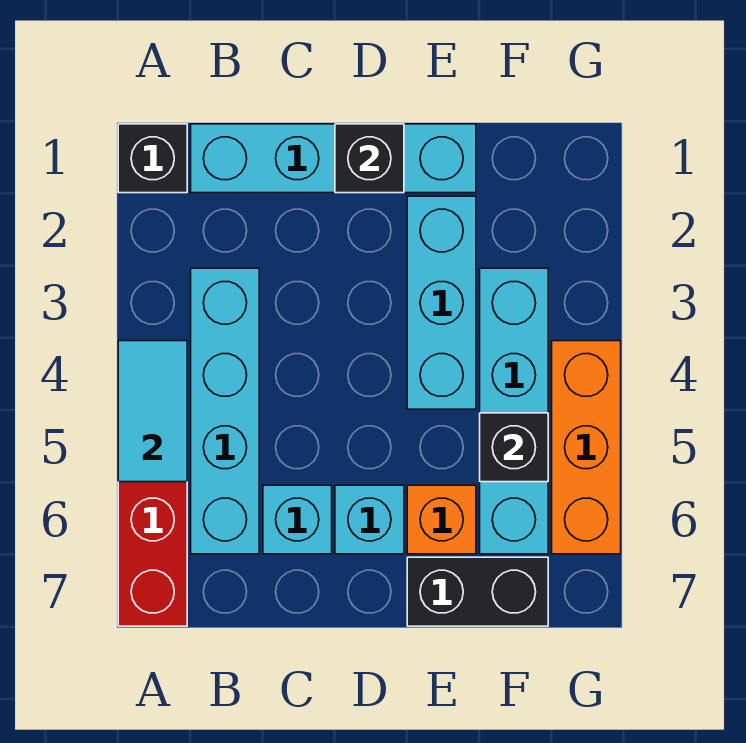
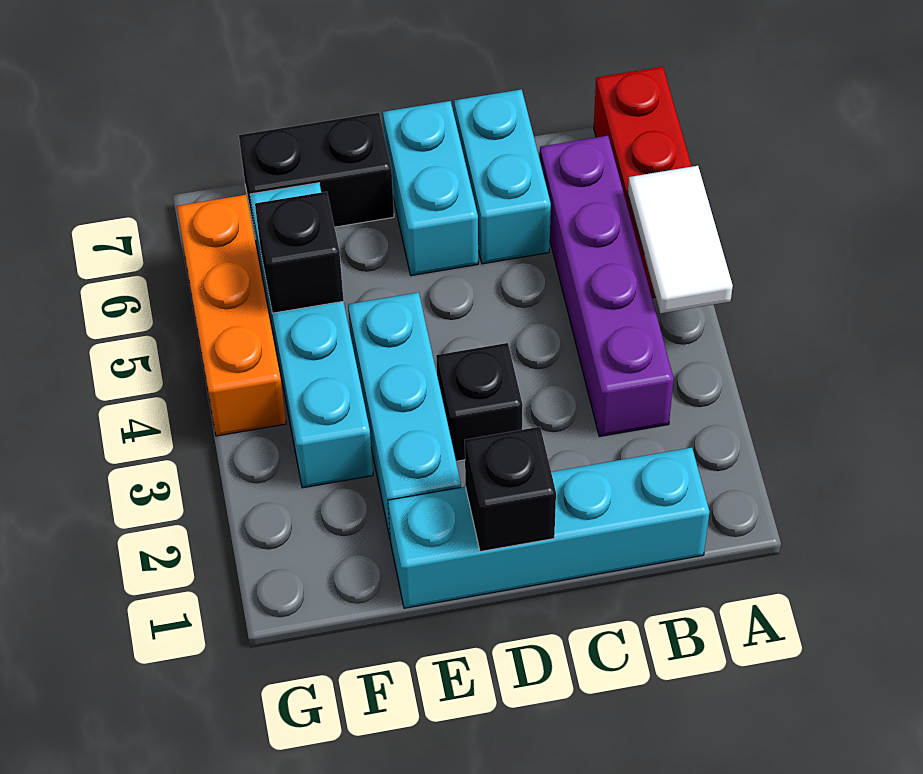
black brick A1 level 1 -> black brick D3 level 1
cyan tile A4:A5 level 2 -> white tile A4:A5 level 2
cyan brick B3:B6 level 1 -> purple brick B3:B6 level 1
cyan brick C6 level 1 -> cyan brick C6:C7 level 1
cyan brick D6 level 1 -> cyan brick D6:D7 level 1
orange brick E6 level 1 -> none

